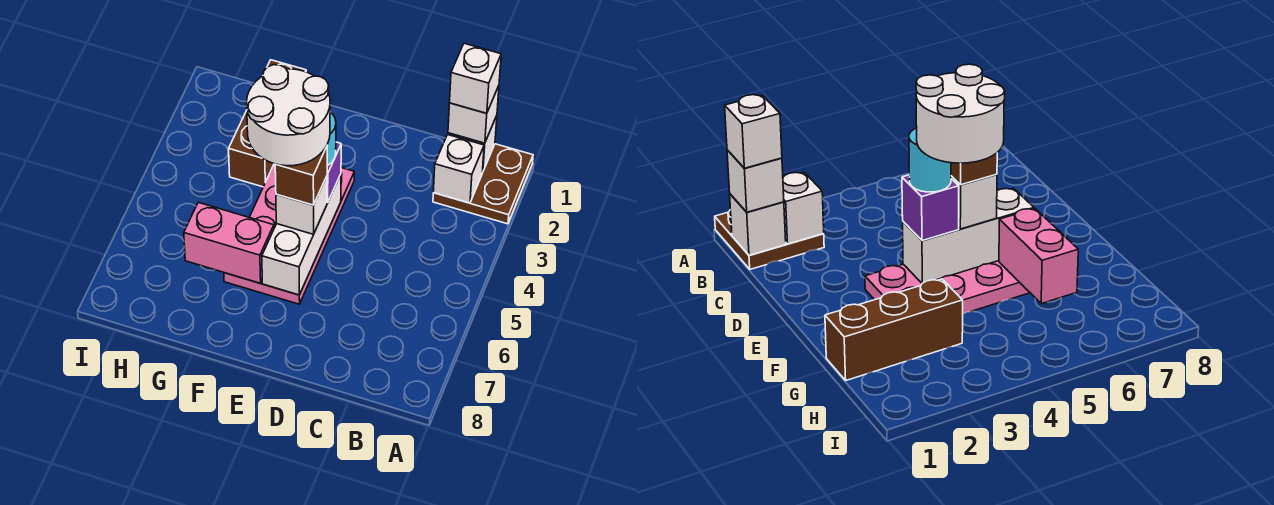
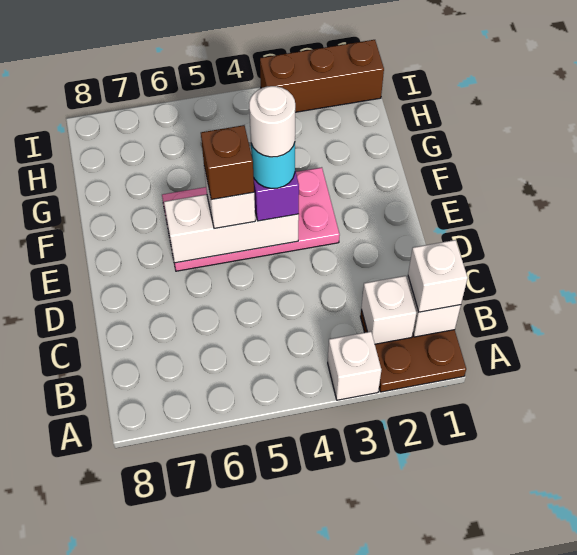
white brick B1 level 4 -> white brick A3 level 1
white round brick E4:F5 level 5 -> white round brick E4 level 5
pink brick F6:G6 level 2 -> none
brown brick G1:G3 level 1 -> brown brick I1:I3 level 1

